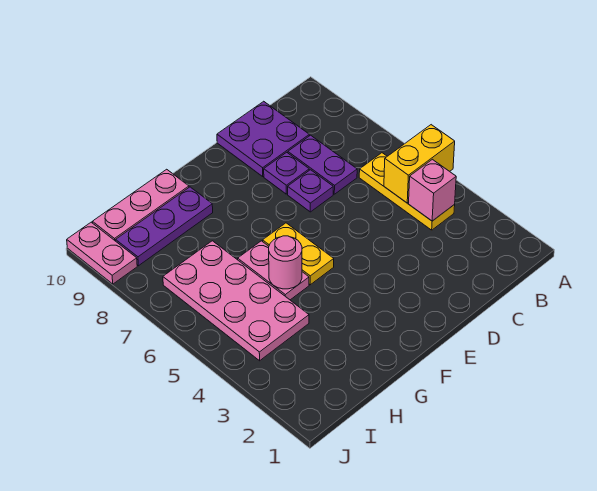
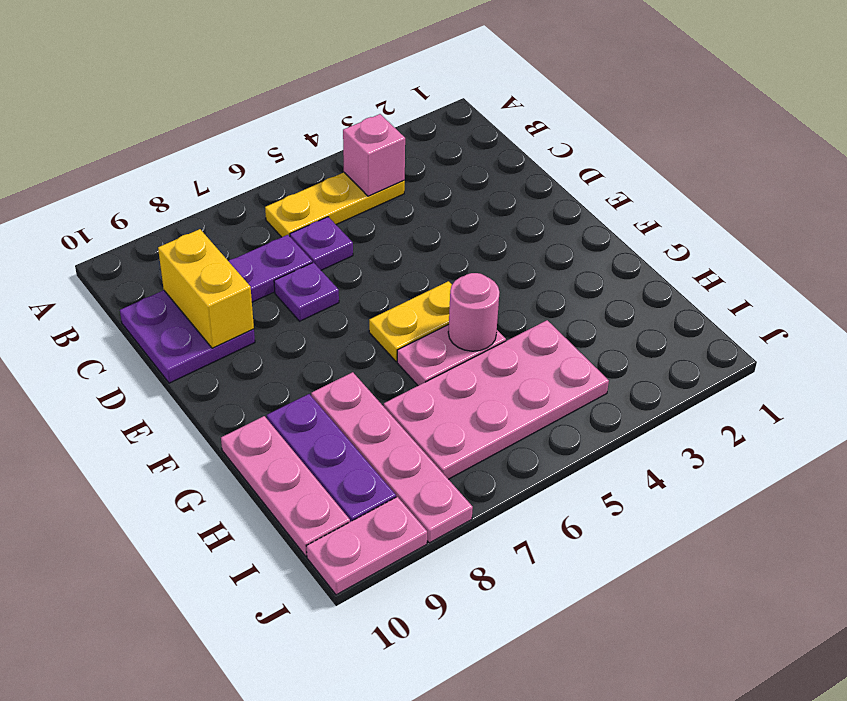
yellow brick A5:B5 level 2 -> yellow brick C9:D9 level 2
purple plate D8 level 1 -> purple plate C6 level 1
none -> pink plate G8:J8 level 1

